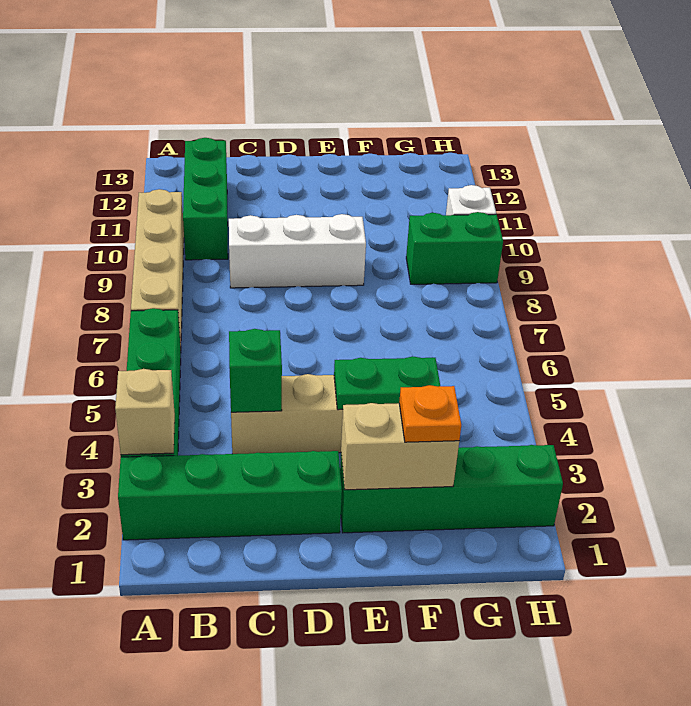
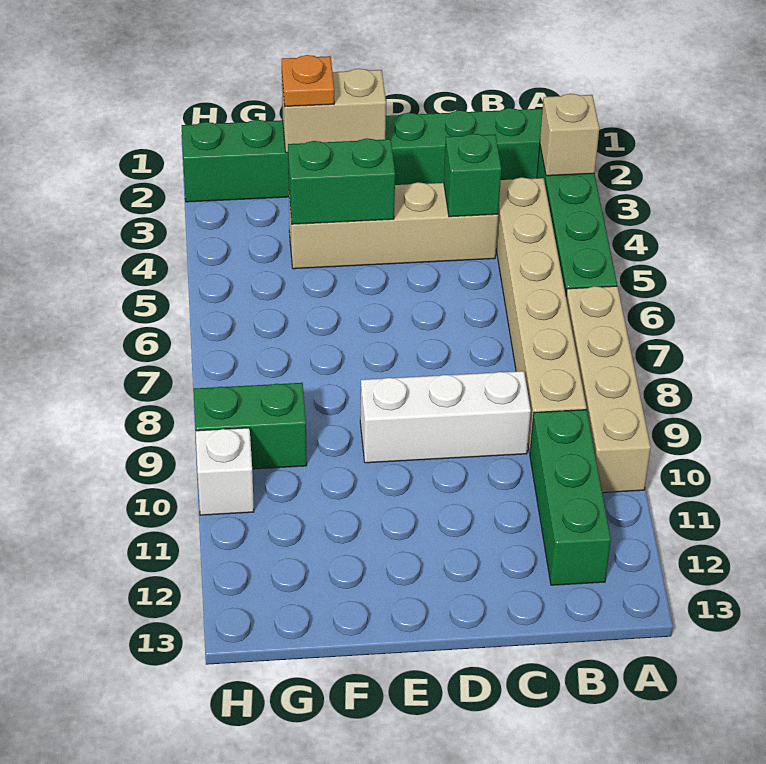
none -> tan brick B4:B9 level 1
green plate E4:F4 level 2 -> green brick E4:F4 level 2

